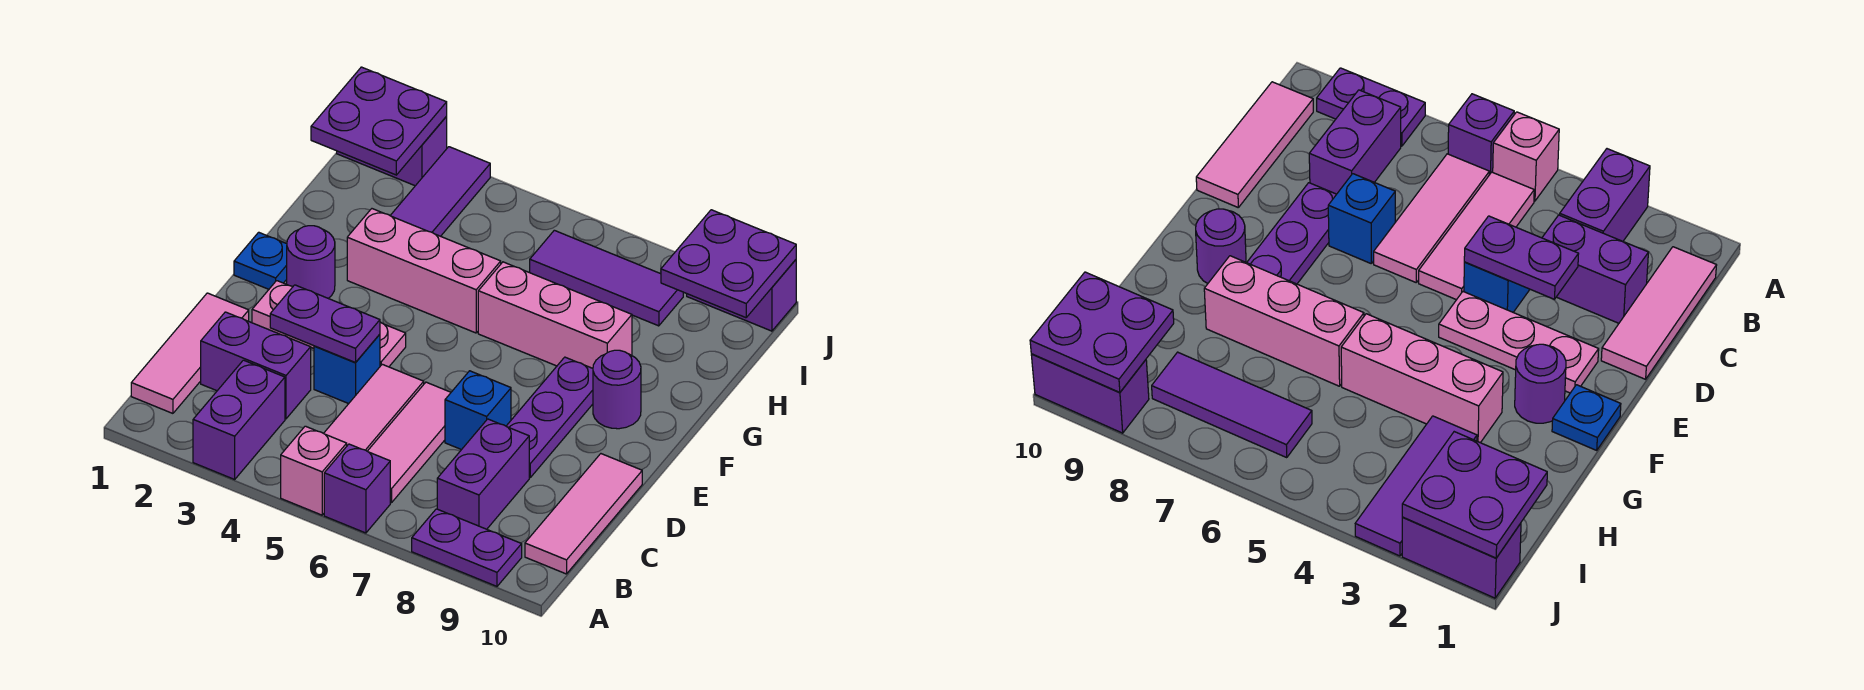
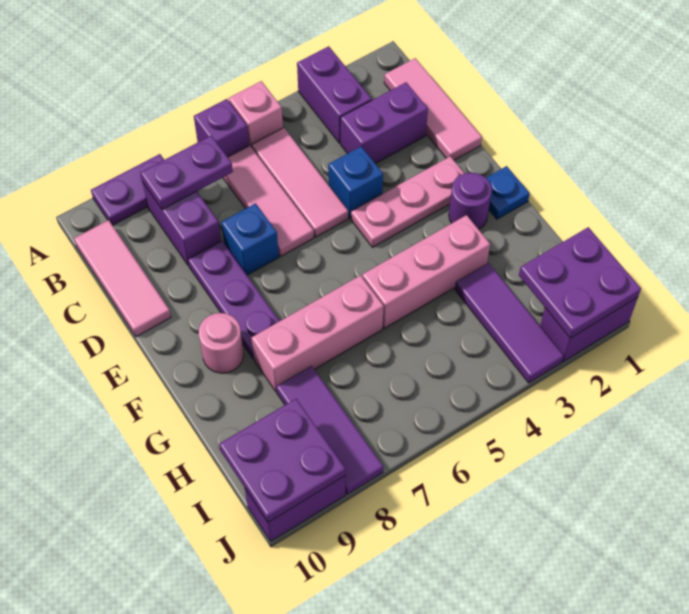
purple plate D3:D4 level 2 -> purple plate B7:B8 level 2
purple round brick F9 level 1 -> pink round brick F9 level 1
purple tile I6:I8 level 1 -> purple tile H8:J8 level 1

